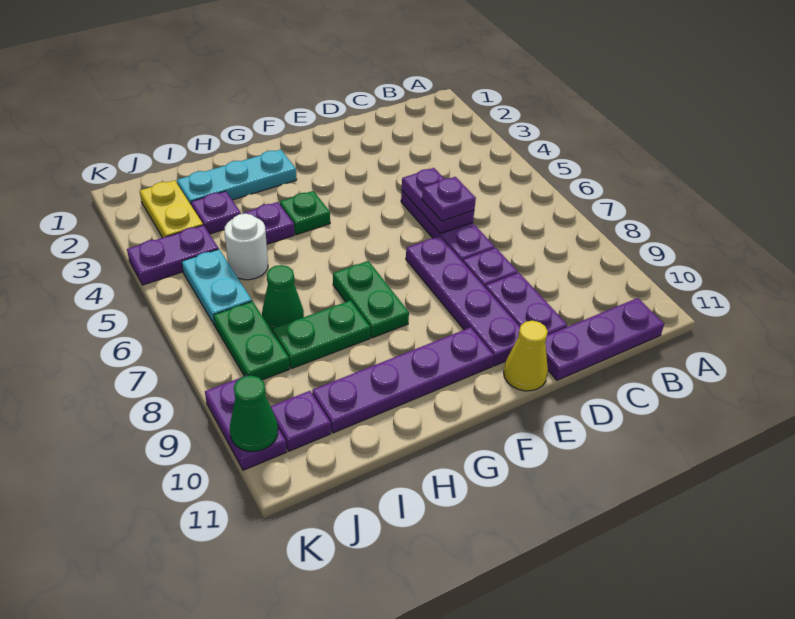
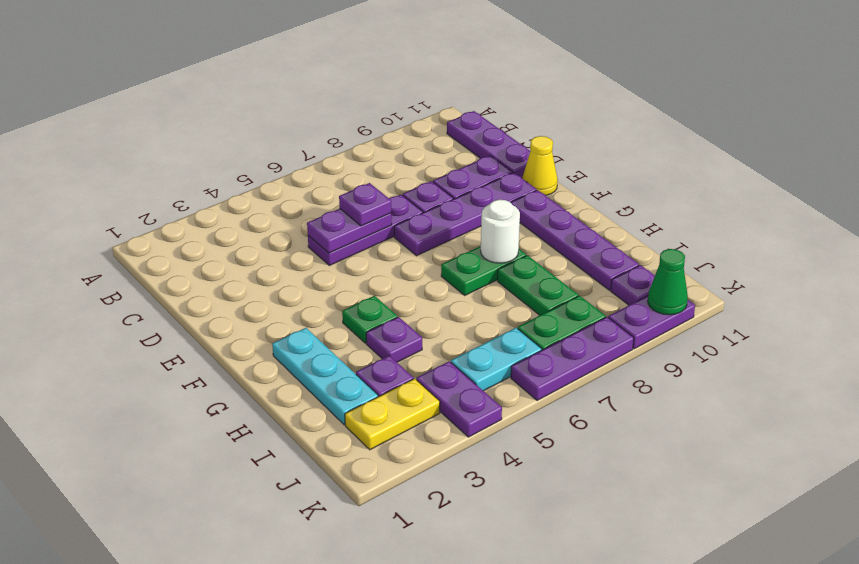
white round brick I5 level 1 -> white round brick G8 level 2
green cone I7 level 1 -> none
none -> purple plate K6:K8 level 1

